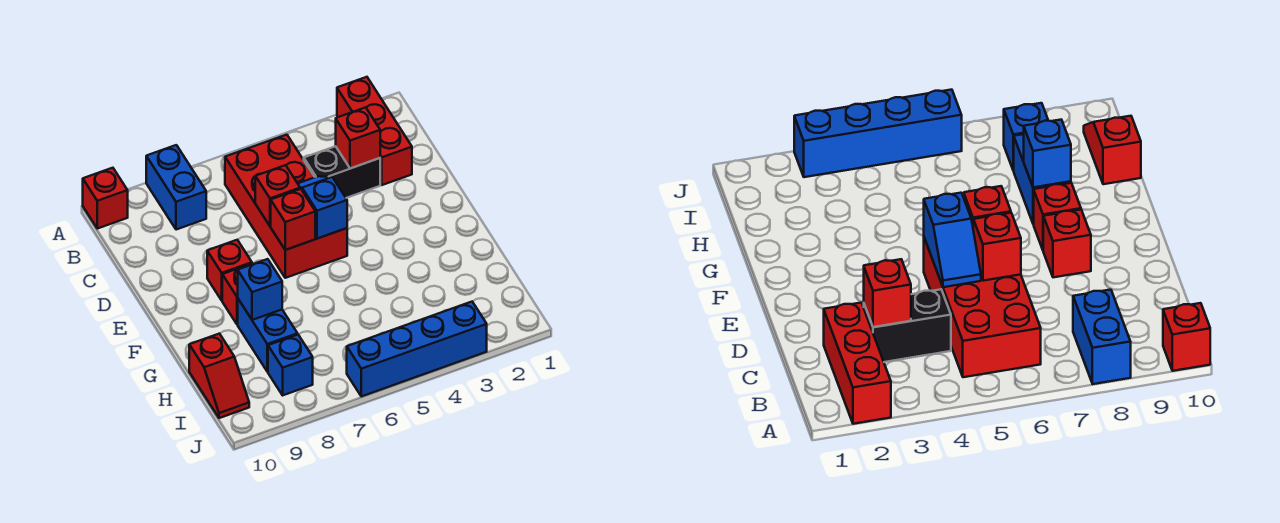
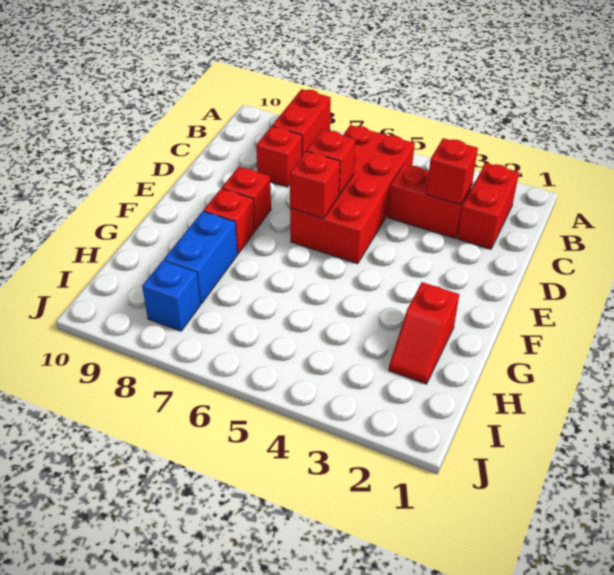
red brick A2:C2 level 1 -> red brick B2:C2 level 1
blue brick A8:B8 level 1 -> red brick A8:B8 level 1
red brick A10 level 1 -> red brick C8 level 1
black brick C3:C4 level 1 -> red brick C3:C4 level 1
blue slope D5:E5 level 2 top E -> none
blue brick G8 level 2 -> none
red slope H10:I10 level 1 top H -> red slope G2:H2 level 1 top G
blue brick J3:J6 level 1 -> none

